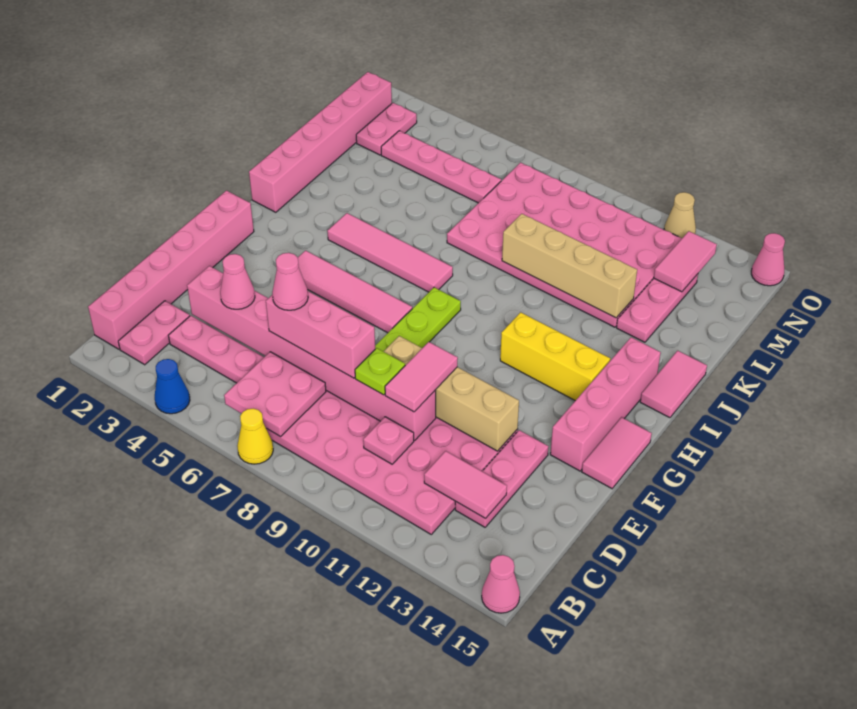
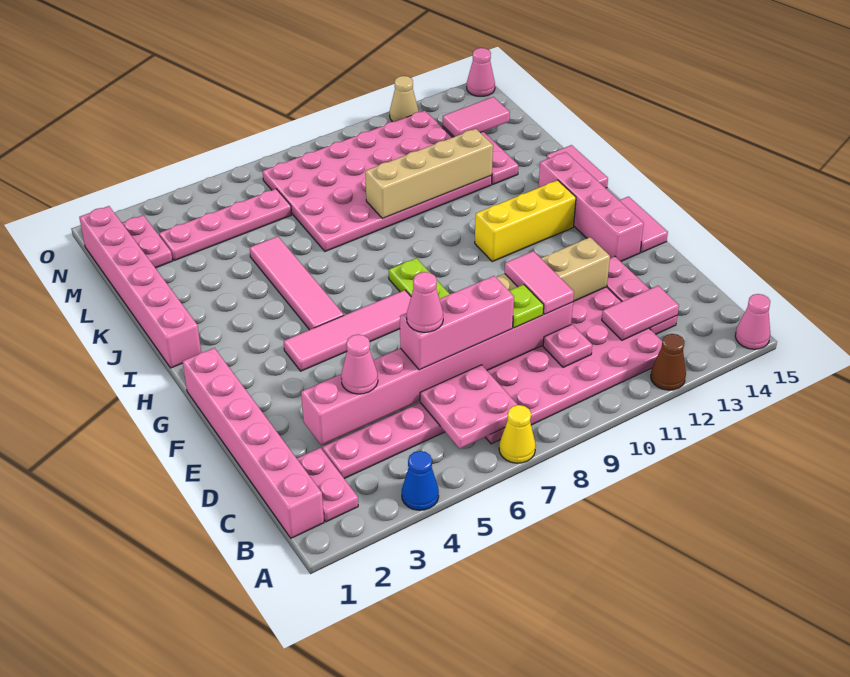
none -> brown cone A12 level 1
pink tile I4:I7 level 1 -> pink tile H5:K5 level 1
pink tile M13:N13 level 2 -> pink tile M13:M14 level 2

